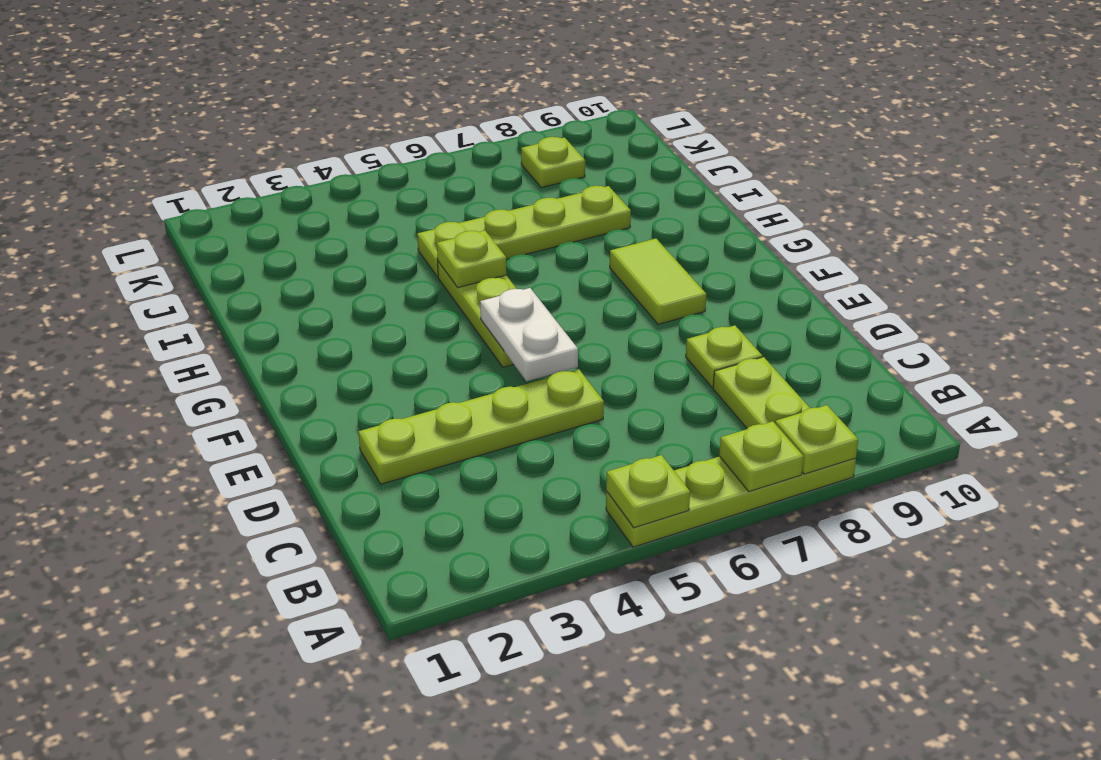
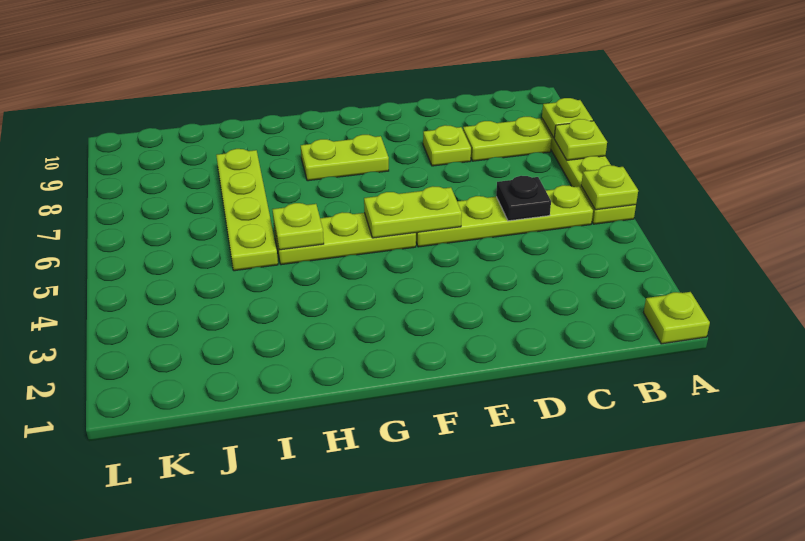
none -> black plate C5 level 2
lime plate D2:D5 level 1 -> lime plate B5:E5 level 1
white plate E5:F5 level 2 -> lime plate E5:F5 level 2
lime tile F8:G8 level 1 -> lime plate F8:G8 level 1
lime plate K8 level 1 -> lime plate A1 level 1

